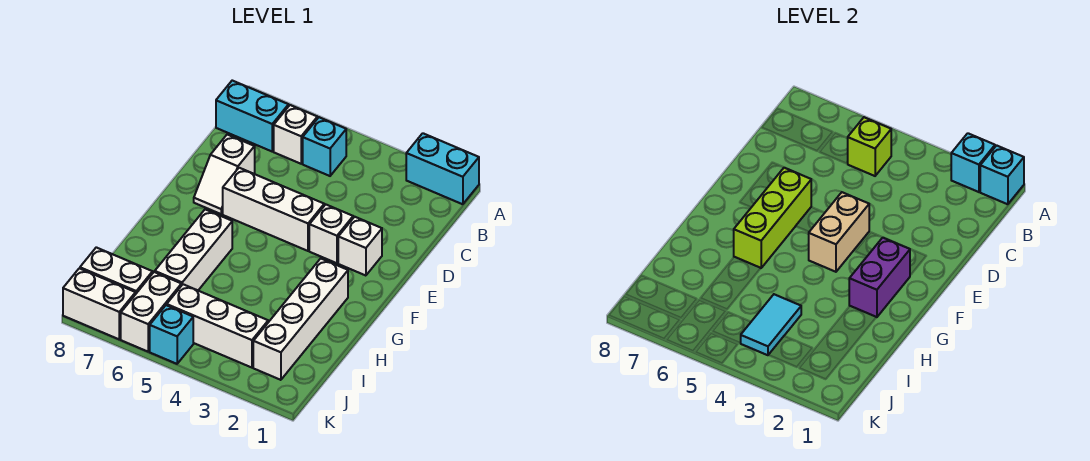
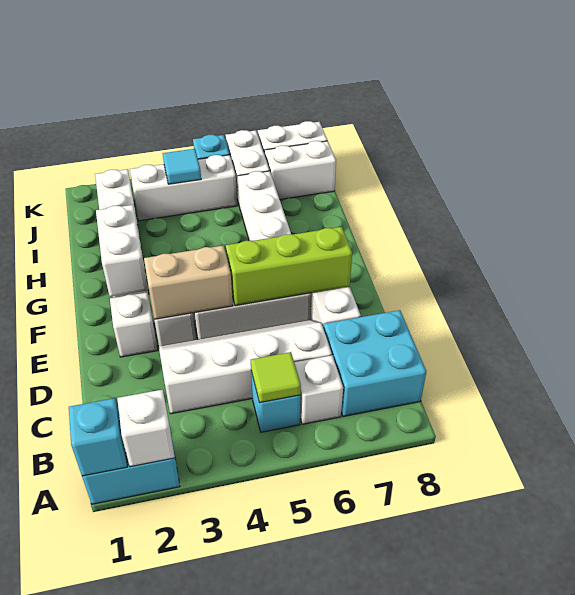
cyan brick A2 level 2 -> white brick A2 level 2
lime brick B5 level 2 -> lime tile B5 level 2
cyan brick B7:B8 level 1 -> cyan brick B7:C8 level 1
none -> white slope C3:D6 level 1 top C
tan brick E4:F4 level 2 -> tan brick E3:E4 level 2
lime brick E6:G6 level 2 -> lime brick E5:E7 level 2
purple brick F2:G2 level 2 -> white brick F2:G2 level 2
cyan tile I4:J4 level 2 -> cyan tile J4 level 2

